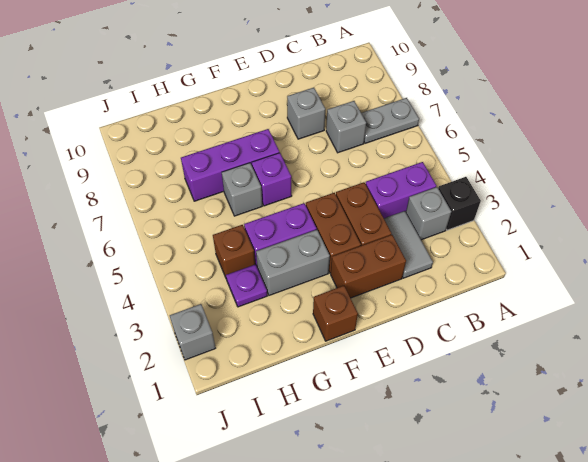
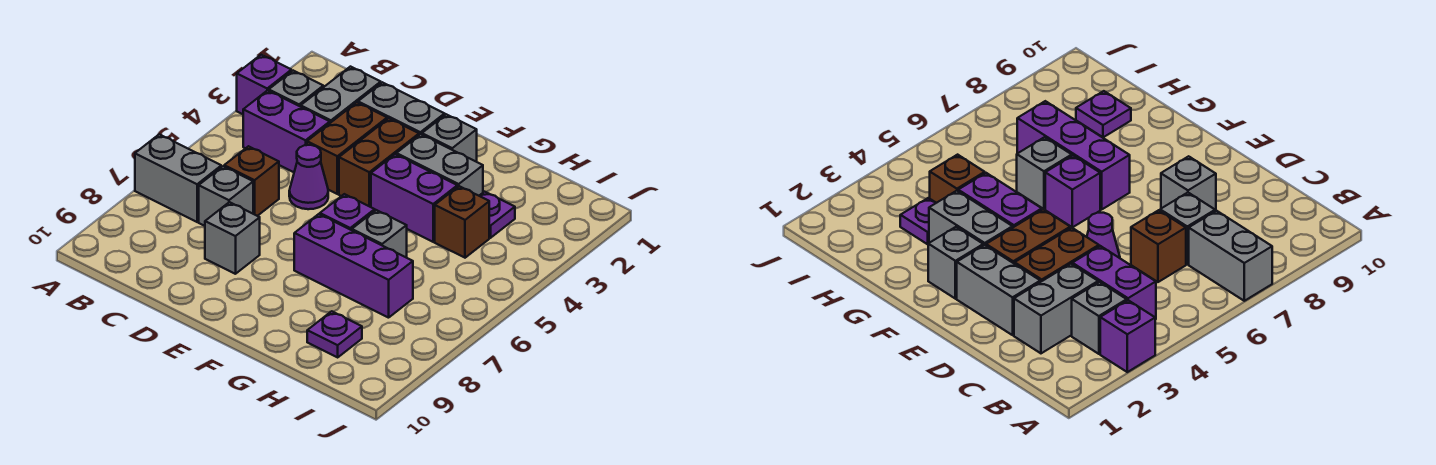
black brick A3 level 1 -> purple brick A3 level 1
grey plate A7:B7 level 1 -> grey brick A7:B7 level 1
grey tile C2:C3 level 1 -> grey brick C2:C3 level 1
brown brick D2:E2 level 1 -> grey brick D2:E2 level 1
none -> purple cone D5 level 1
brown brick F1 level 1 -> brown brick C6 level 1
none -> purple plate H9 level 1
grey brick J2 level 1 -> grey brick F2 level 1

